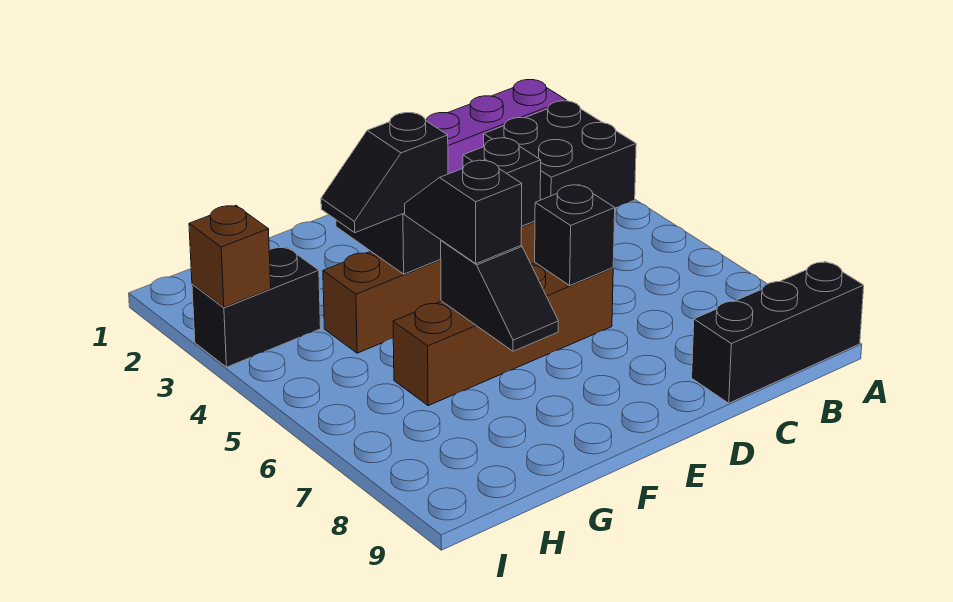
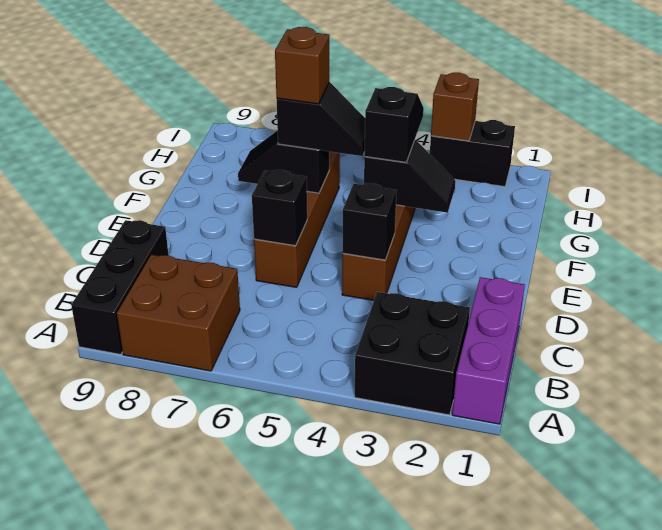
none -> brown brick A7:B8 level 1
none -> brown brick F6 level 4
black brick H3:I3 level 1 -> black brick I2:I3 level 1

